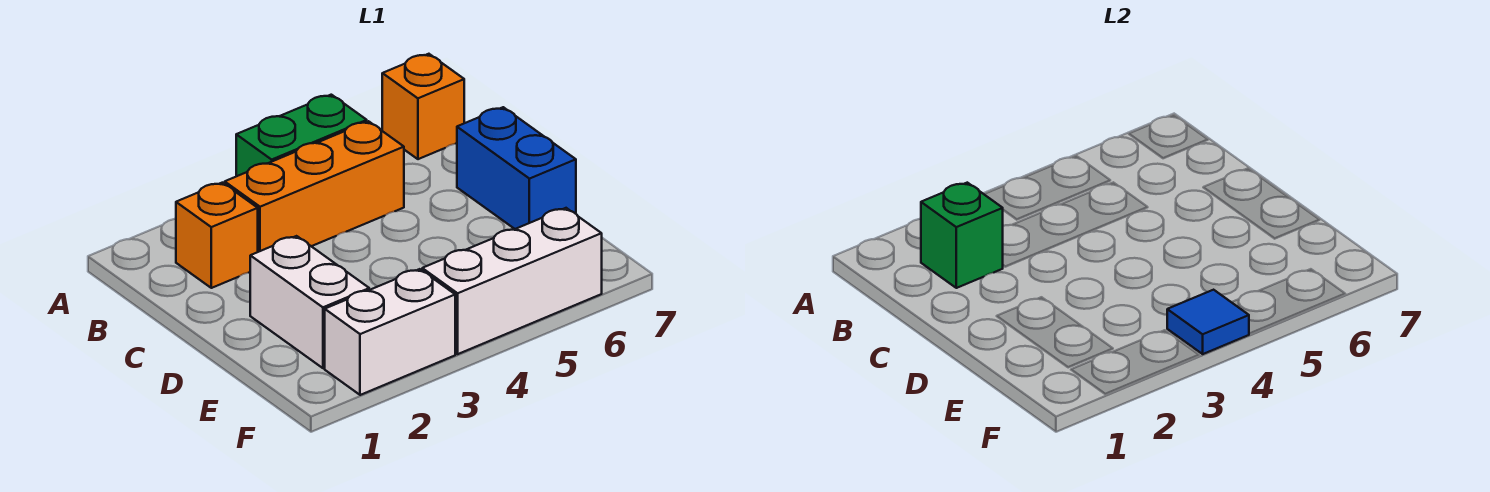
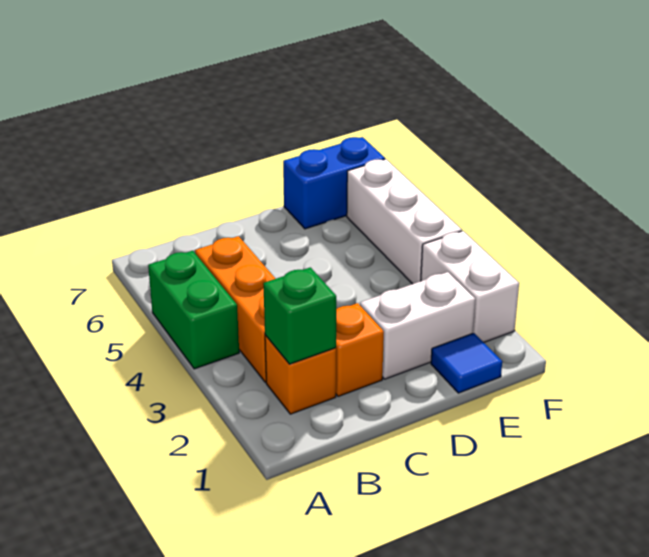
orange brick A7 level 1 -> orange brick C2 level 1
blue brick C7:D7 level 1 -> blue brick E7:F7 level 1
blue tile F4 level 2 -> blue tile E1 level 1

